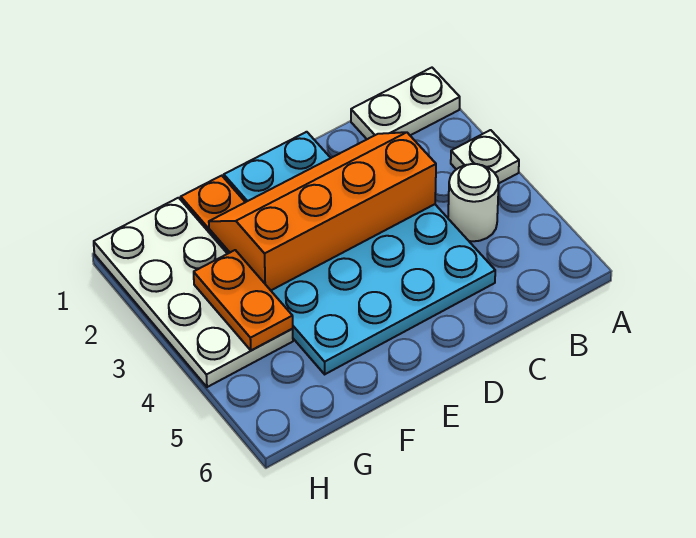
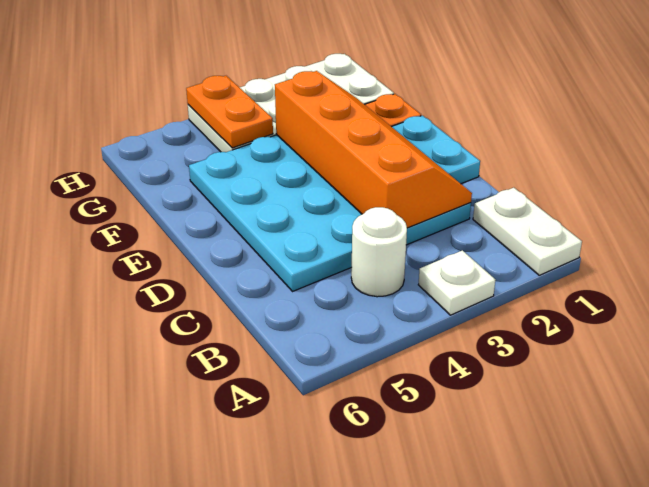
orange plate G3:G4 level 2 -> orange plate G4:H4 level 2

